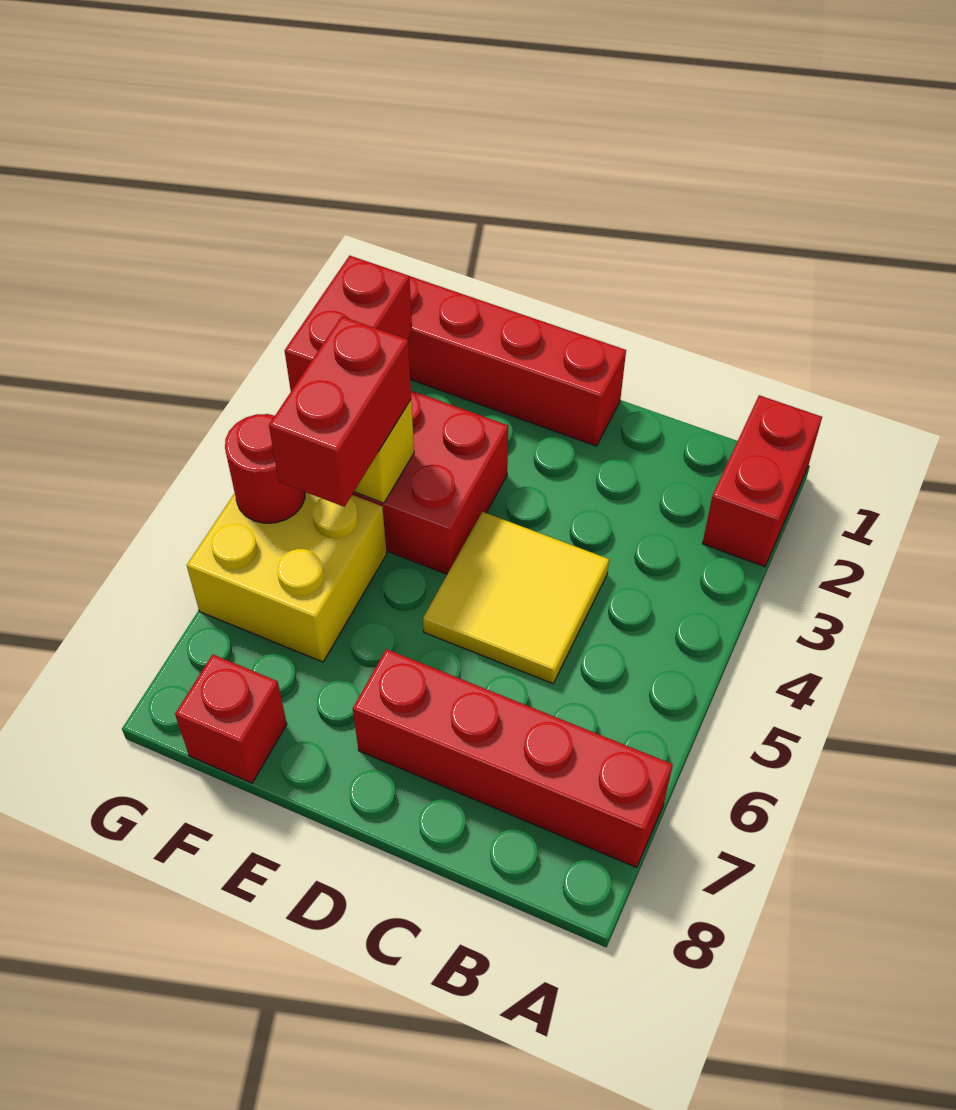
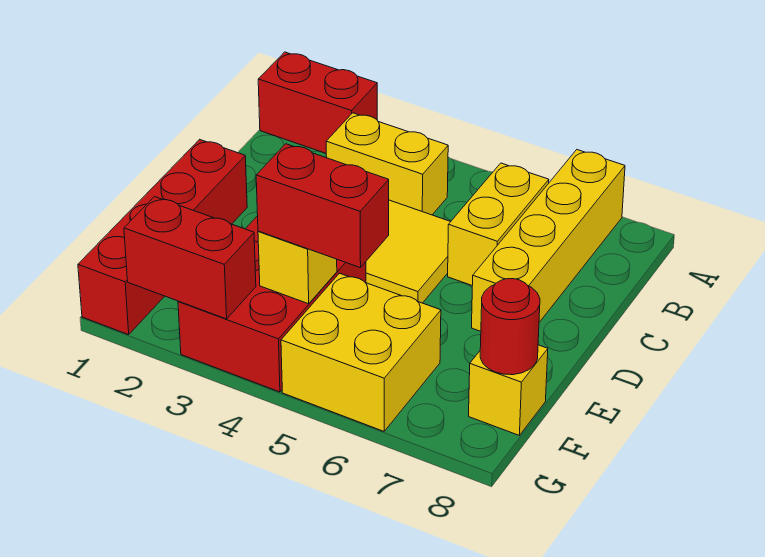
red brick A7:D7 level 1 -> yellow brick A7:D7 level 1
none -> yellow brick B3:B4 level 1
none -> yellow brick B6:C6 level 1
red brick F8 level 1 -> yellow brick F8 level 1
red round brick G5 level 2 -> red round brick F8 level 2

